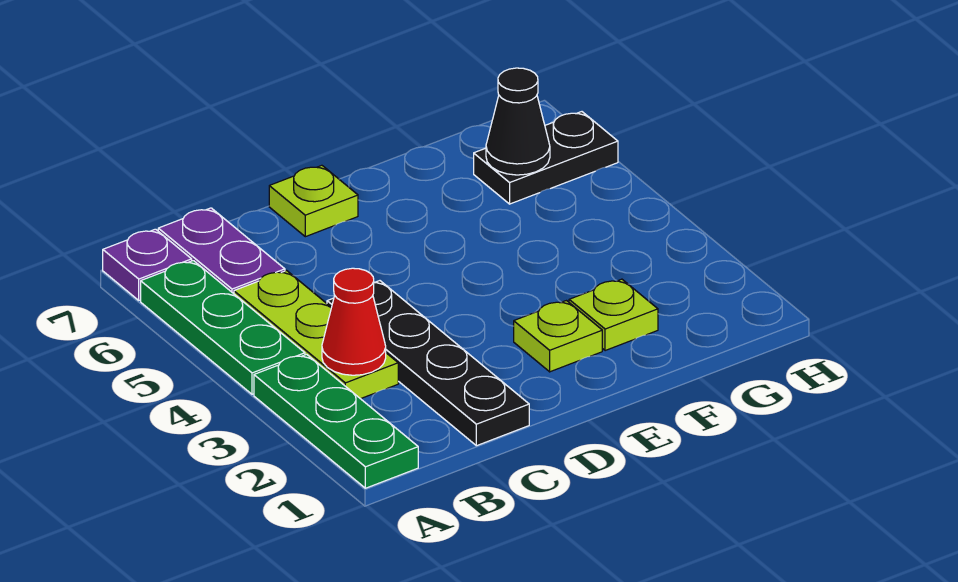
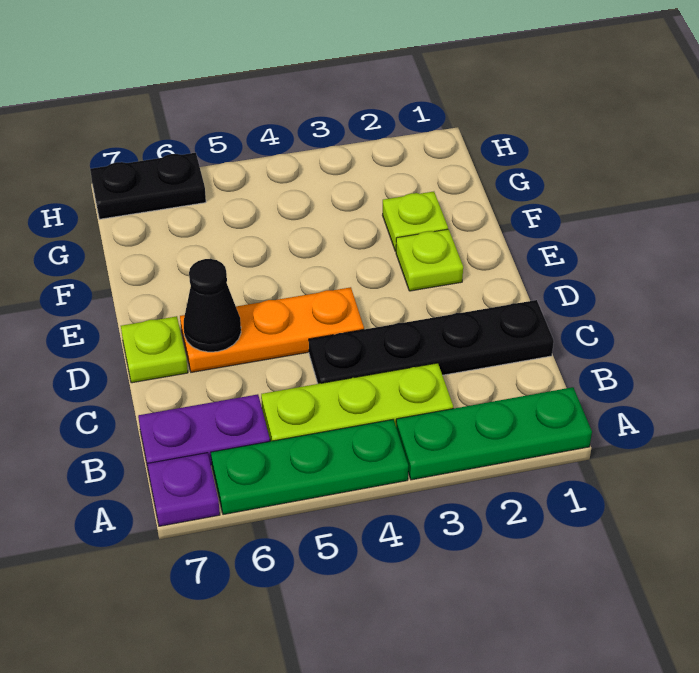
red cone B3 level 2 -> none
none -> orange plate D4:D6 level 1
black plate G6:H6 level 1 -> black plate H6:H7 level 1
black cone G6 level 2 -> black cone D6 level 2

